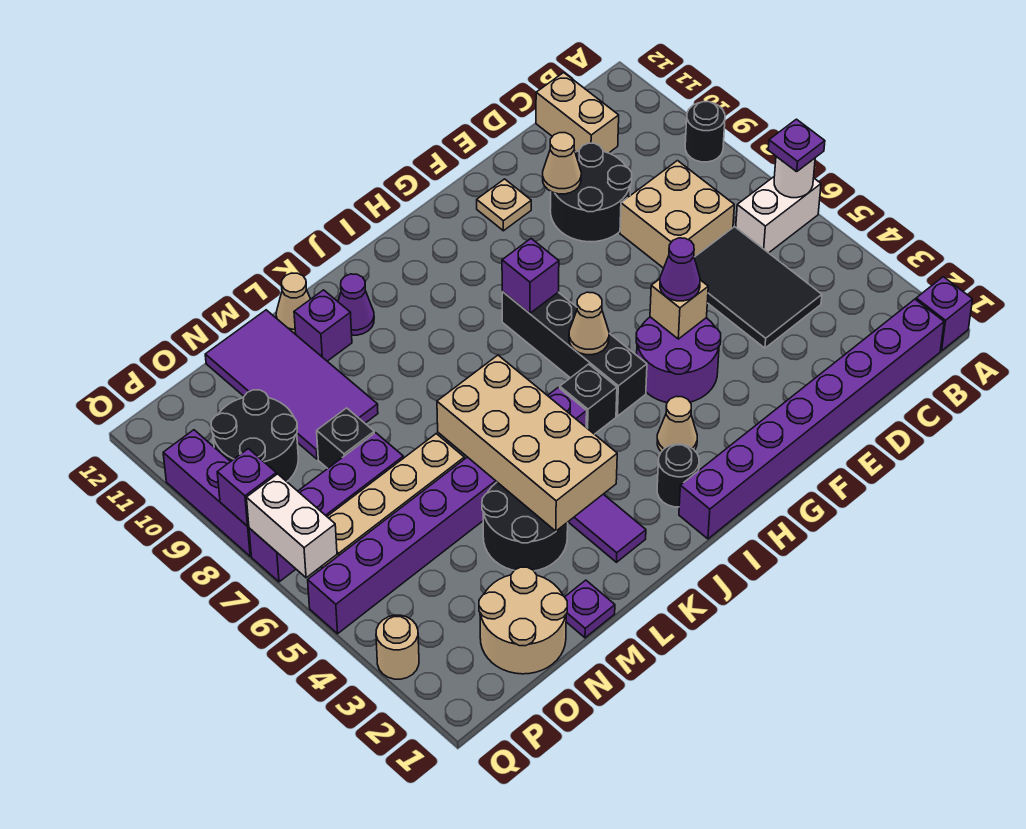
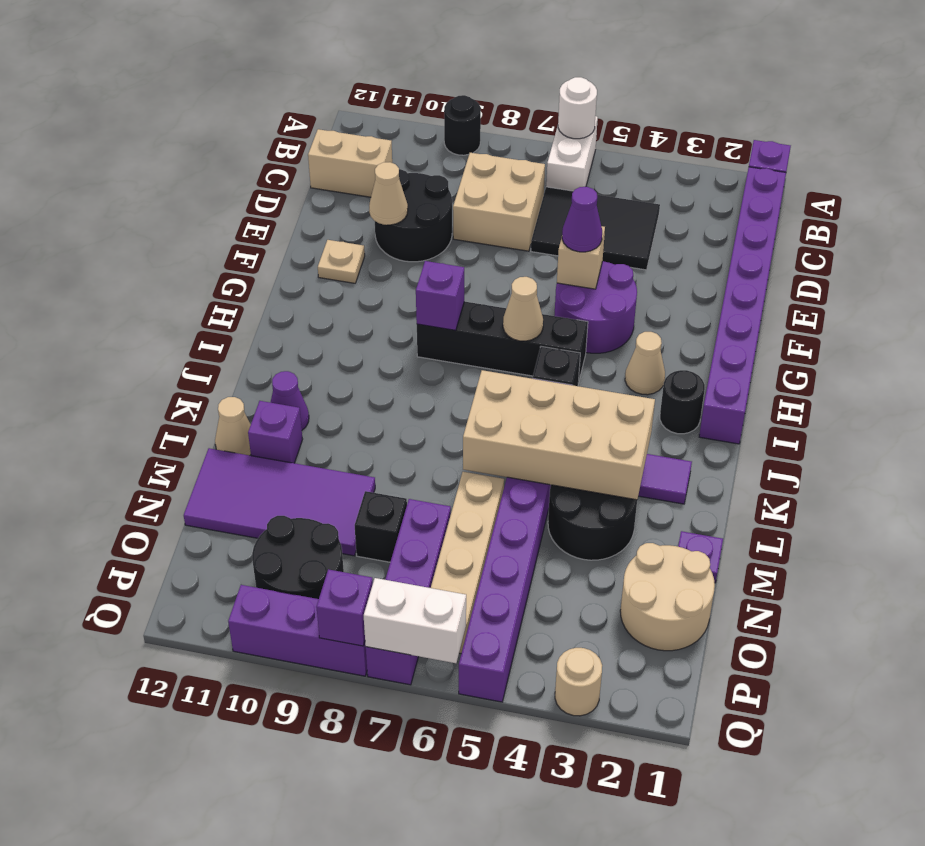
purple plate A6 level 3 -> none

